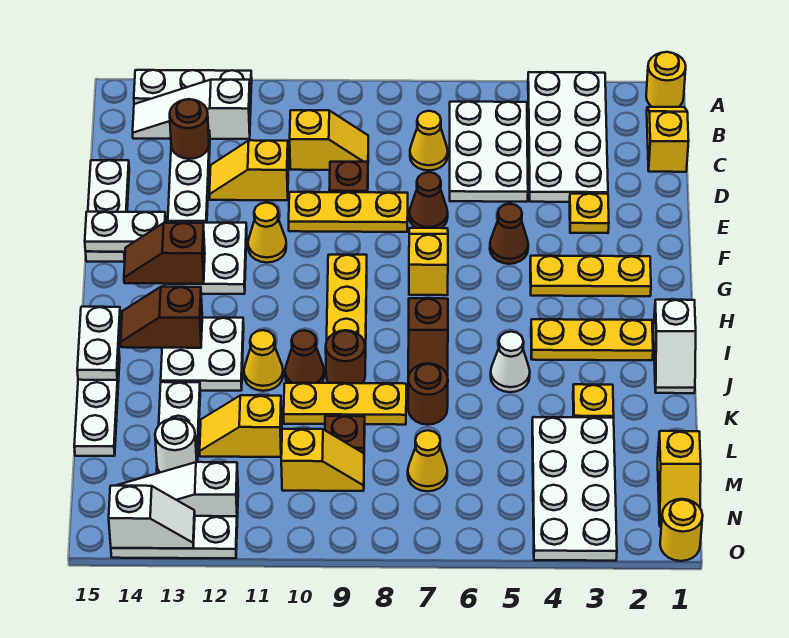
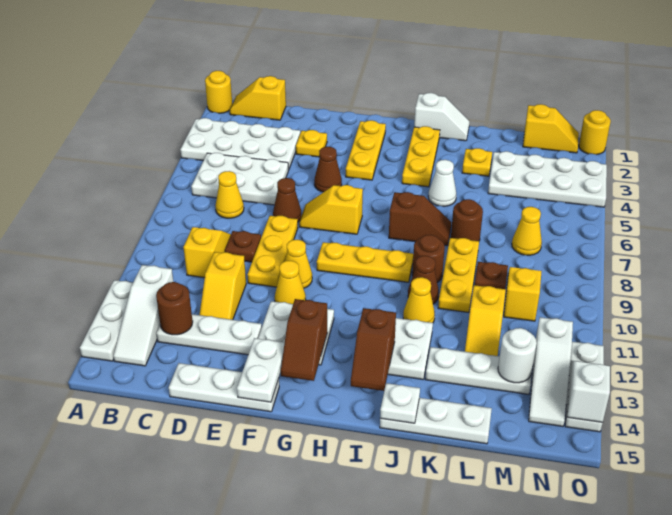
none -> yellow cone F10 level 1
white plate I15:J15 level 2 -> white plate J15 level 2

